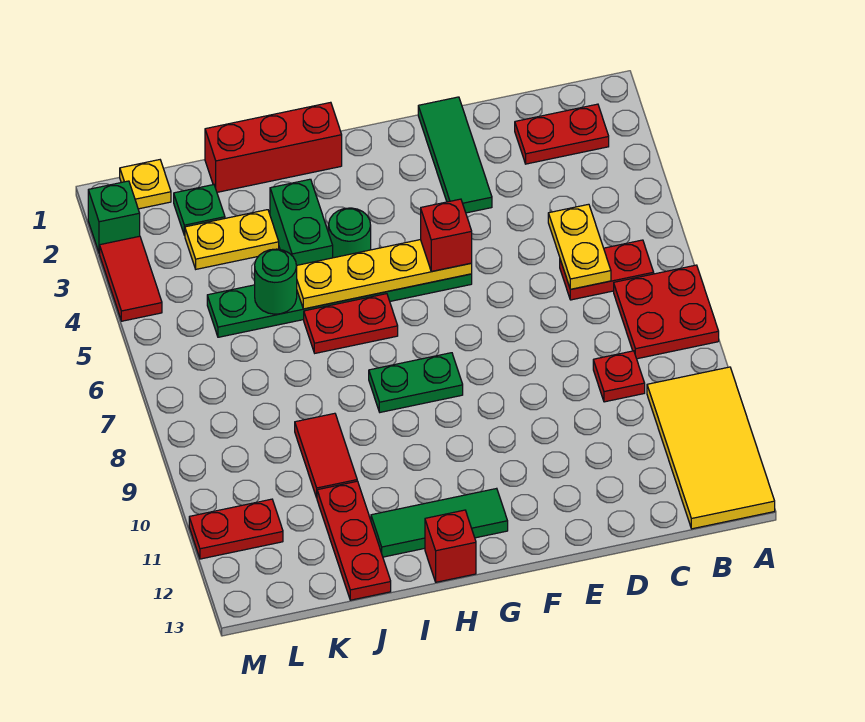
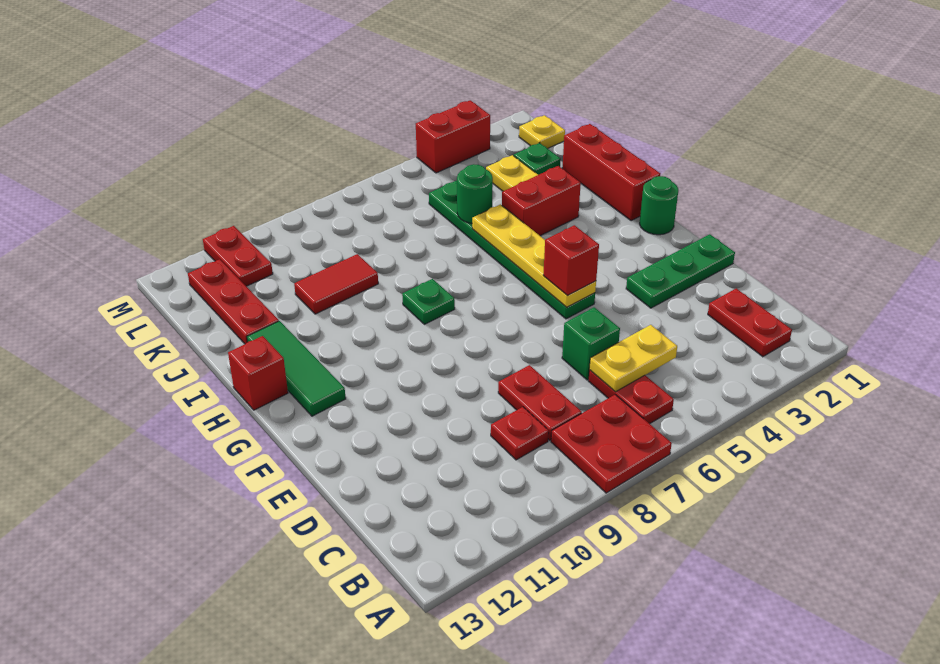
yellow tile A10:B13 level 1 -> none
green tile E1:E3 level 1 -> green plate E1:E3 level 1
green plate G8:H8 level 1 -> green plate H8 level 1
green round brick H4 level 1 -> green round brick G1 level 1
red plate H6:I6 level 1 -> red plate C8:D8 level 1
green brick I3:I4 level 1 -> red brick I3:I4 level 1
red plate J11:J13 level 1 -> red plate J12:L12 level 1
green brick M2 level 1 -> green brick D6 level 1
red tile M3:M4 level 1 -> red brick M3:M4 level 1

